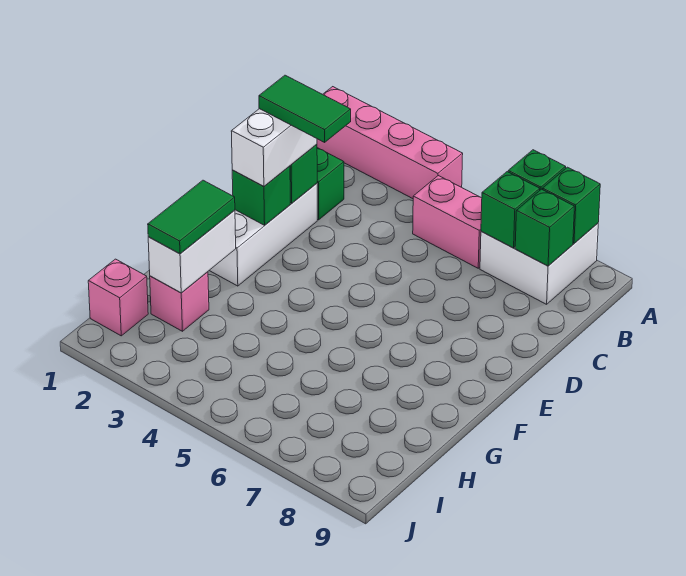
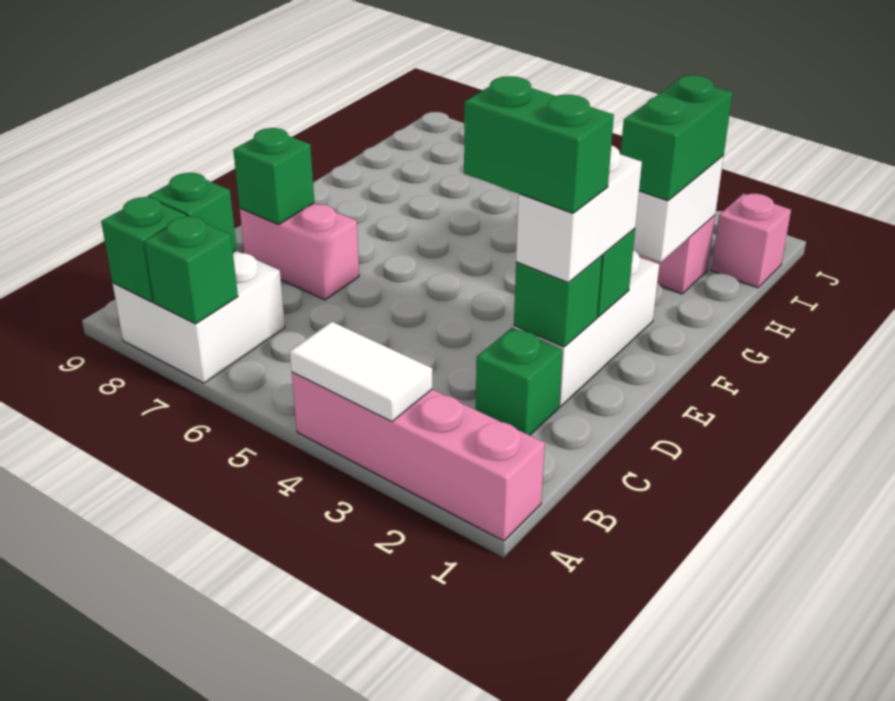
none -> white tile A3:A4 level 2
pink brick B5:B6 level 1 -> pink brick D7:D8 level 1
green brick B7 level 2 -> green brick D8 level 2
green tile D2:D3 level 4 -> green brick D2:D3 level 4
green tile G2:H2 level 3 -> green brick G2:H2 level 3

